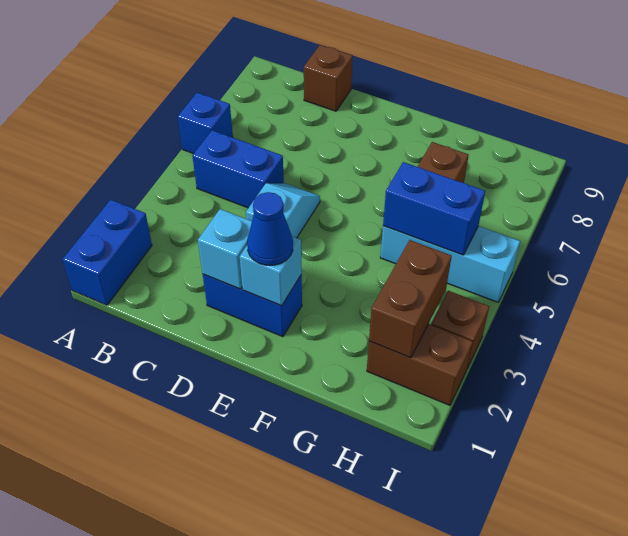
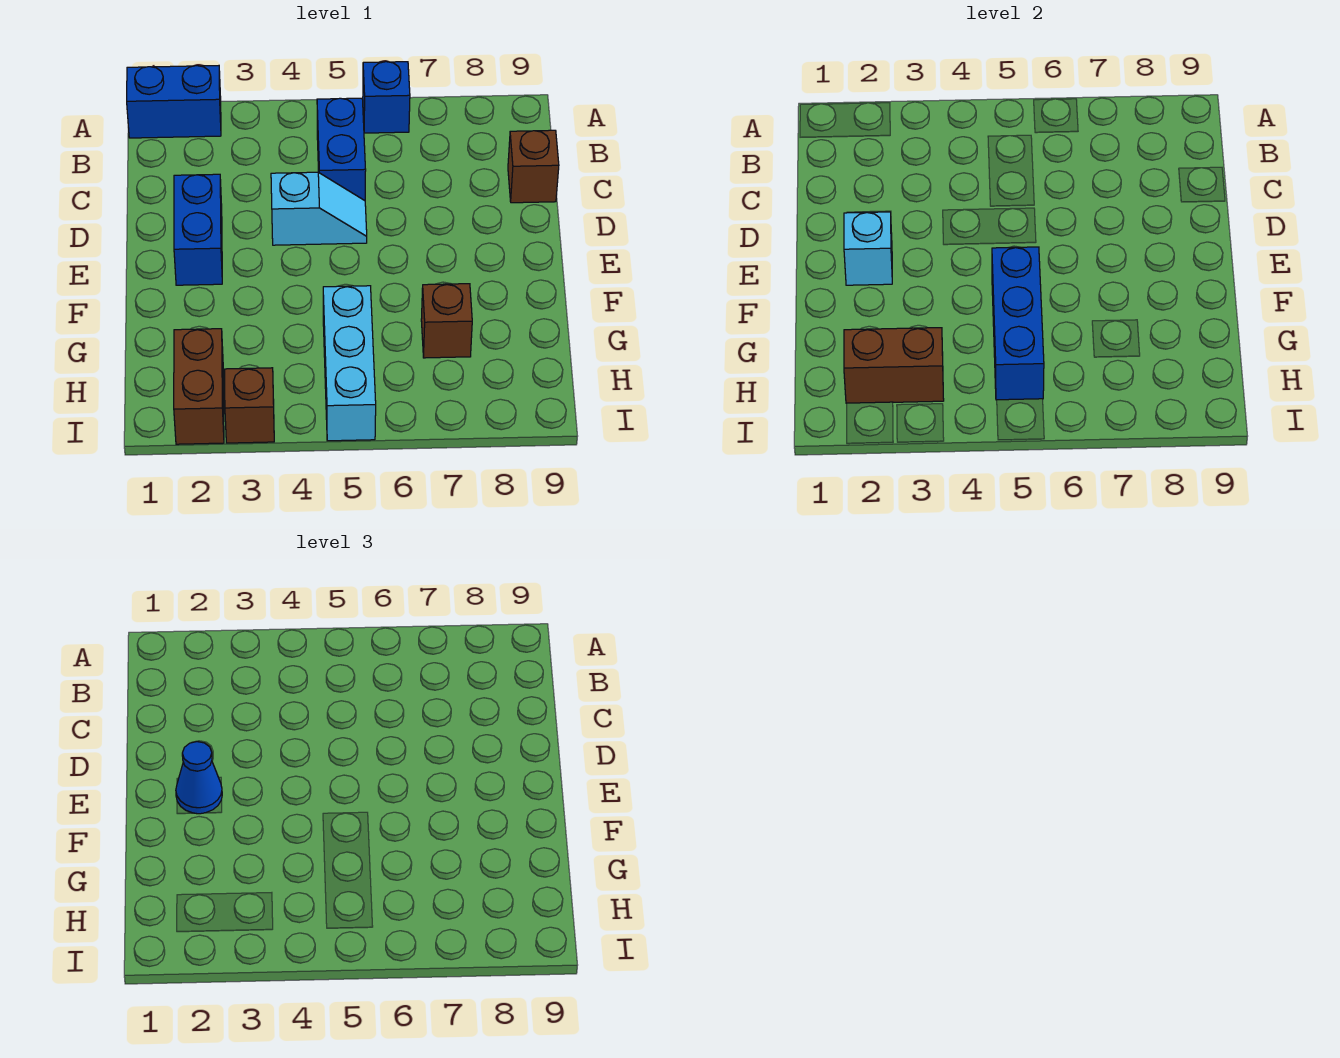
cyan brick D2 level 2 -> none
blue brick G5:H5 level 2 -> blue brick F5:H5 level 2

